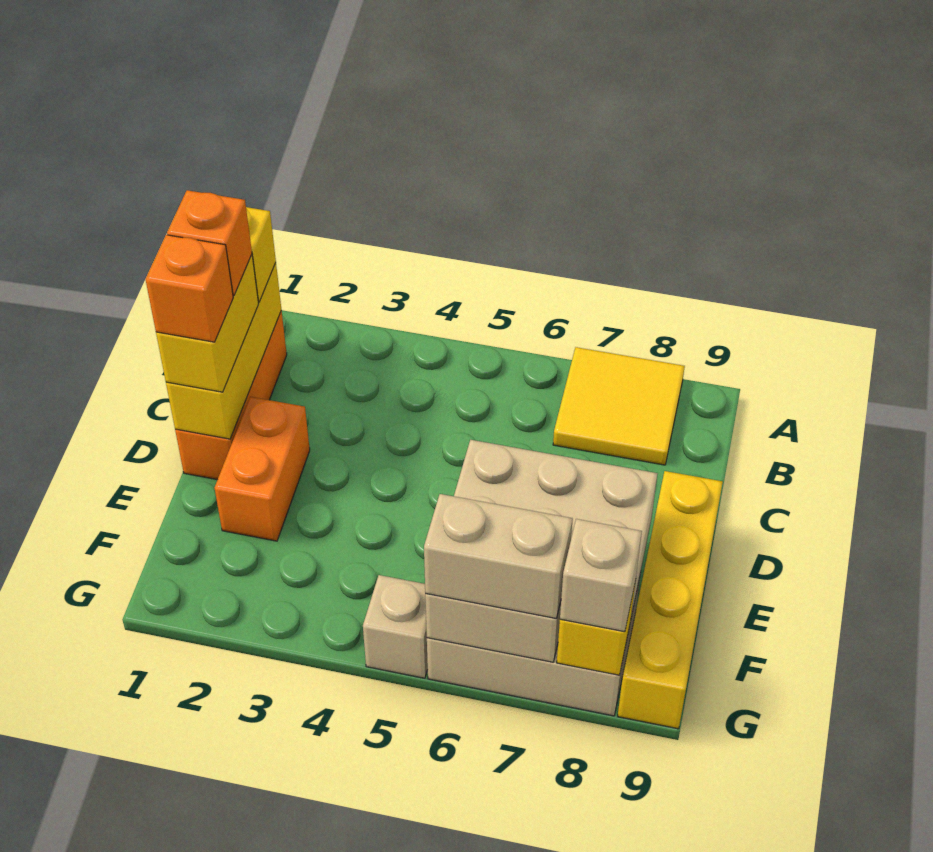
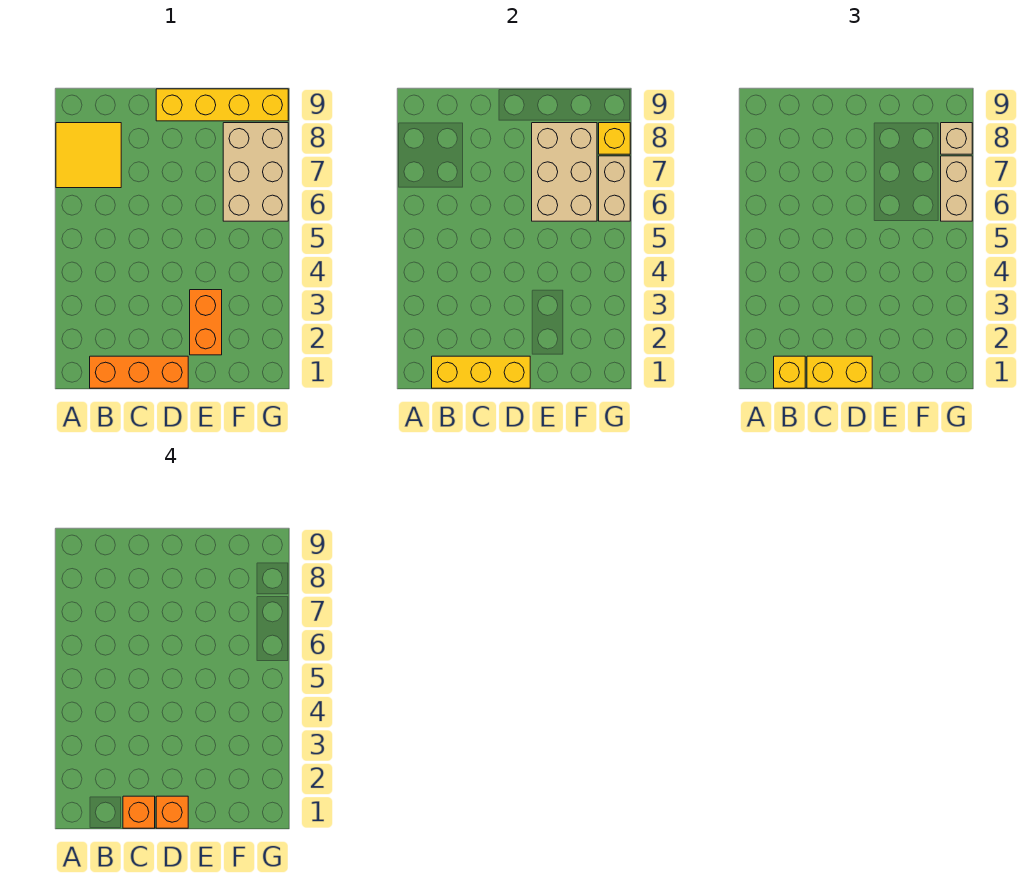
orange brick D2:E2 level 1 -> orange brick E2:E3 level 1
tan brick G5 level 1 -> none

